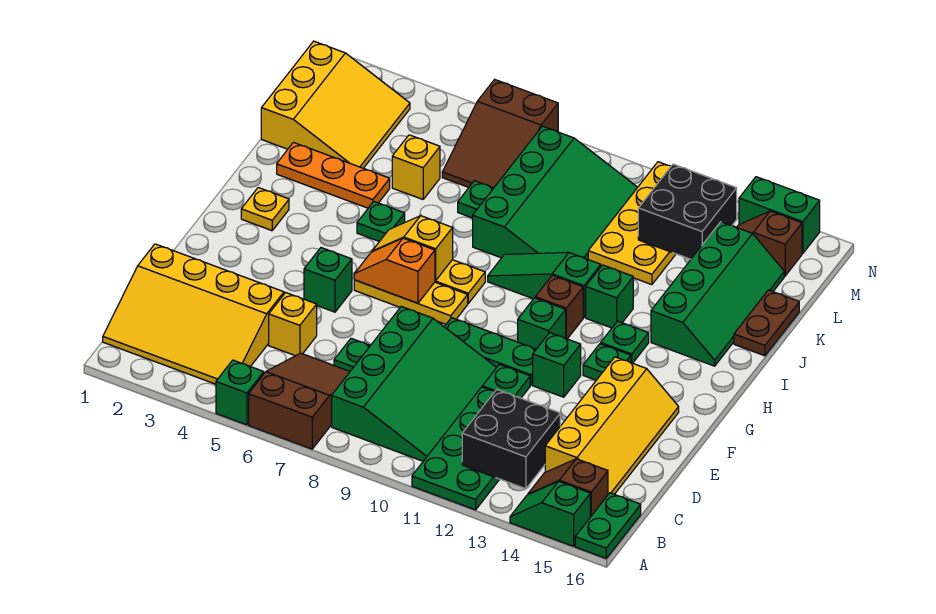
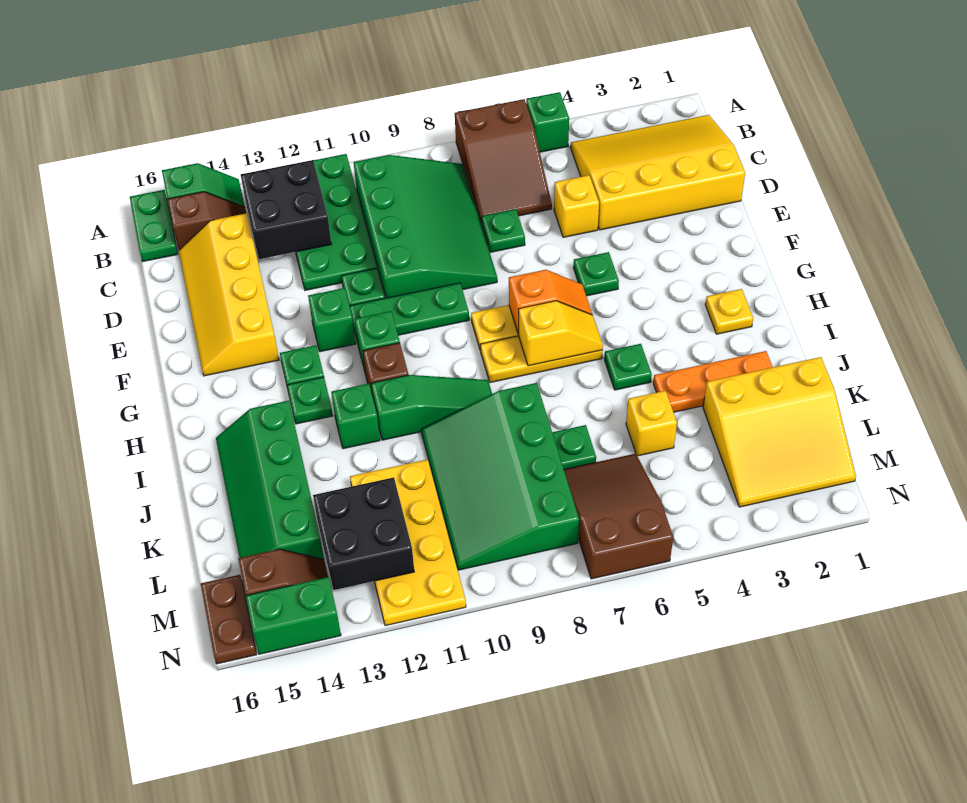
green slope B8:E10 level 1 top 8 -> green slope B8:E10 level 1 top 10
green brick F5 level 1 -> green plate F5 level 1
brown plate J16:K16 level 1 -> brown plate M16:N16 level 1
yellow slope K1:M3 level 1 top 1 -> yellow slope K1:M3 level 1 top K

